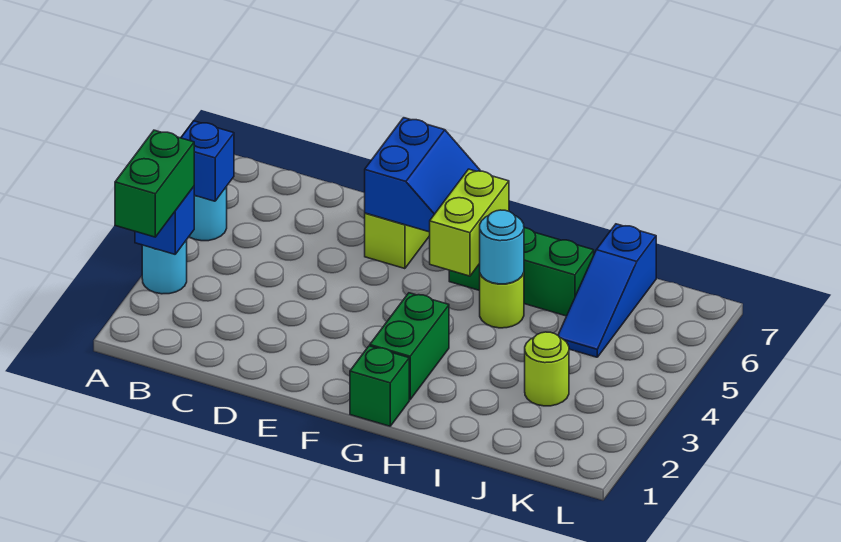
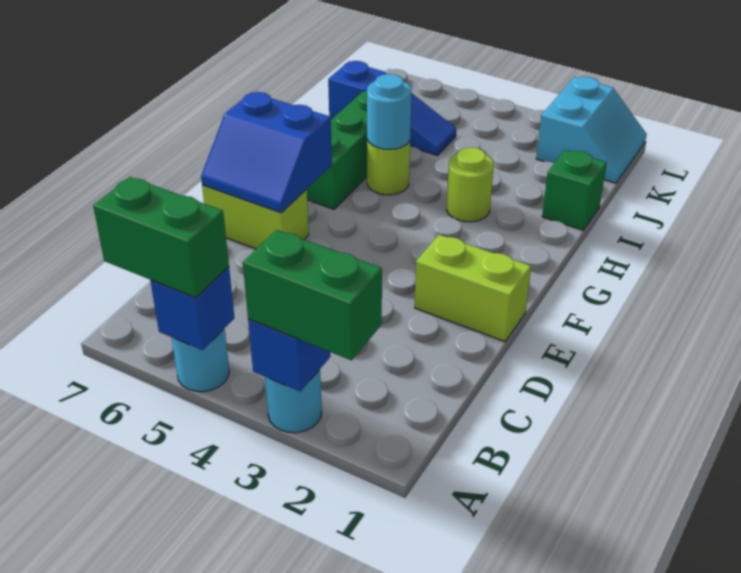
blue slope E6:F7 level 2 top E -> blue slope E6:F7 level 2 top F
green brick G1 level 1 -> green brick I1 level 1
green brick G2:G3 level 1 -> green brick A5:A6 level 3
lime brick G5:G6 level 2 -> lime brick E1:E2 level 1
lime round brick J3 level 1 -> lime round brick H3 level 1
none -> cyan slope K1:L2 level 1 top 2

